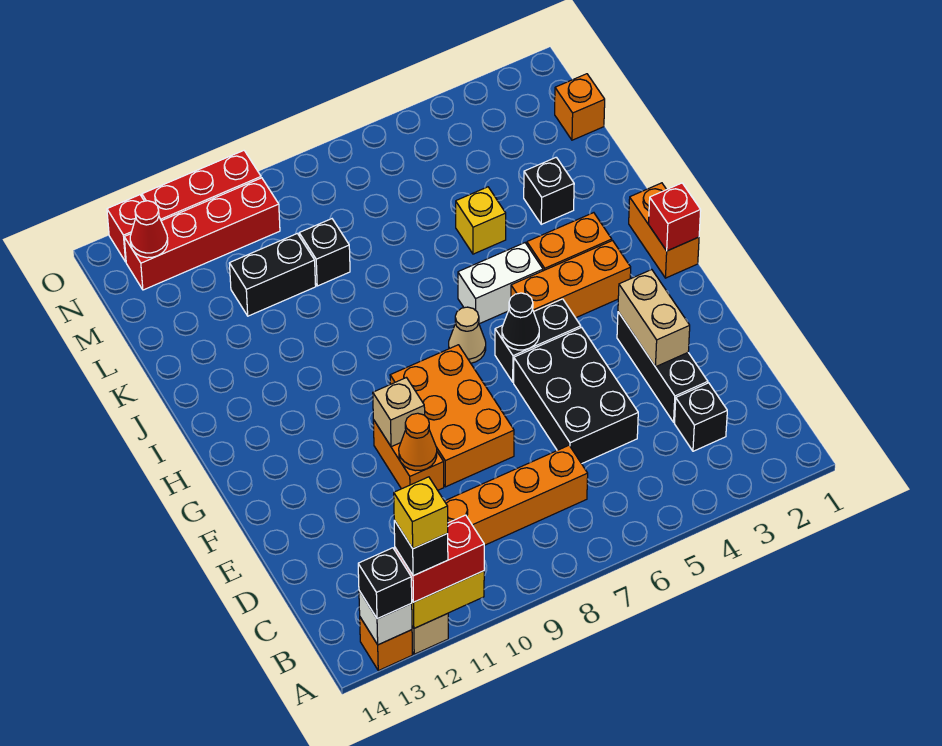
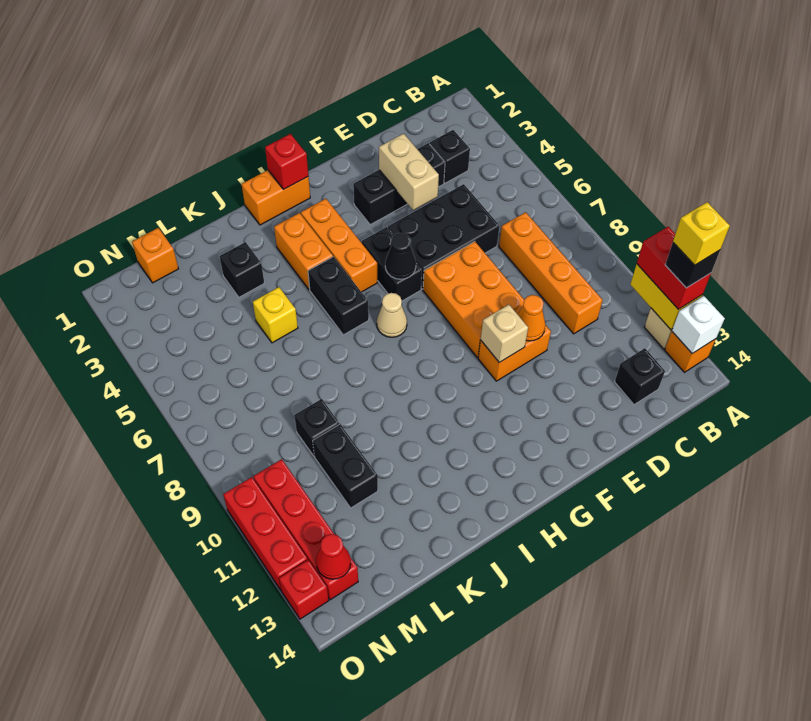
black brick A13 level 3 -> black brick C13 level 1
tan brick E3:F3 level 2 -> tan brick E3:E4 level 2
orange brick E8:G9 level 1 -> orange brick E7:F9 level 1
white brick I5:I6 level 1 -> black brick I5:I6 level 1

